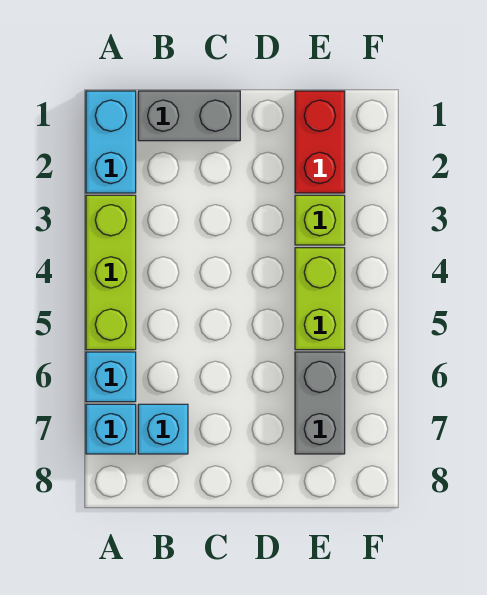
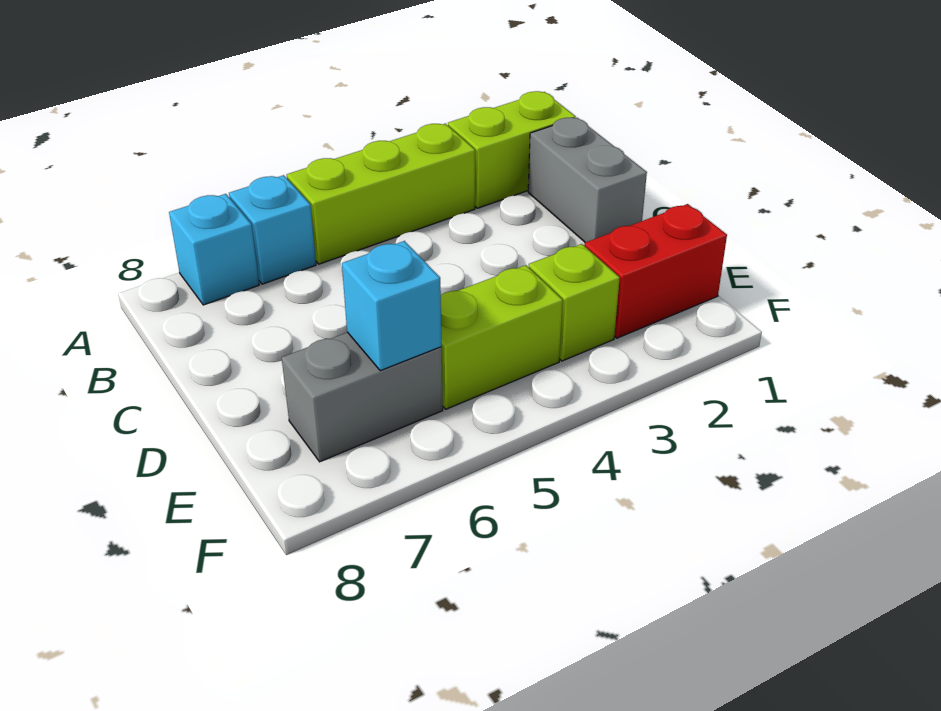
cyan brick A1:A2 level 1 -> lime brick A1:A2 level 1
cyan brick B7 level 1 -> cyan brick E6 level 2

